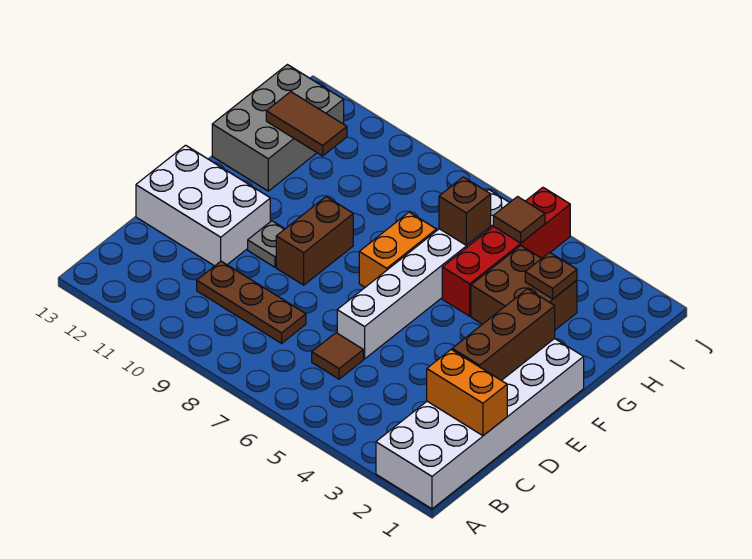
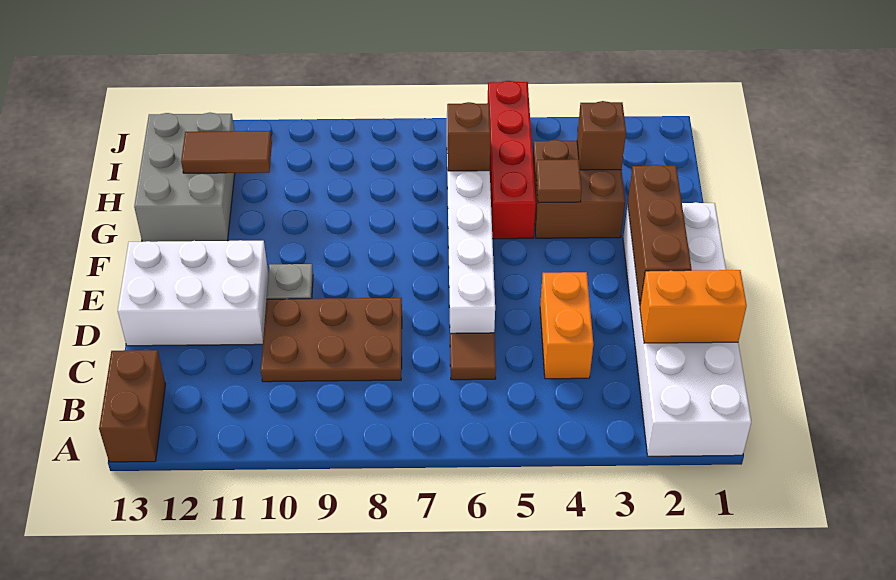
brown plate C8:C10 level 1 -> brown plate C8:D10 level 1
brown brick E9:F9 level 1 -> brown brick A13:B13 level 1
orange brick F7:G7 level 1 -> orange brick C4:D4 level 1
brown plate H3 level 2 -> brown brick H3 level 2
brown tile I5 level 2 -> brown tile G4 level 2

